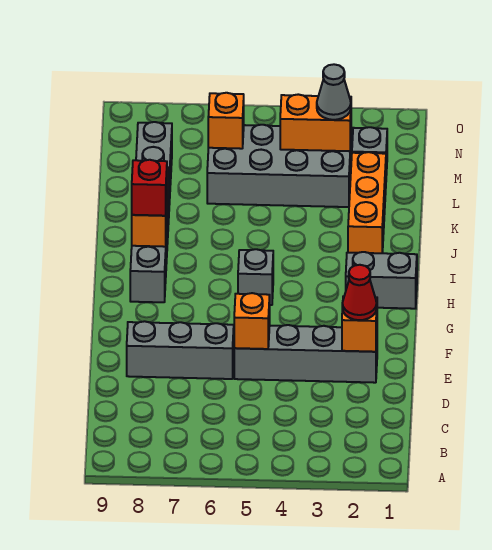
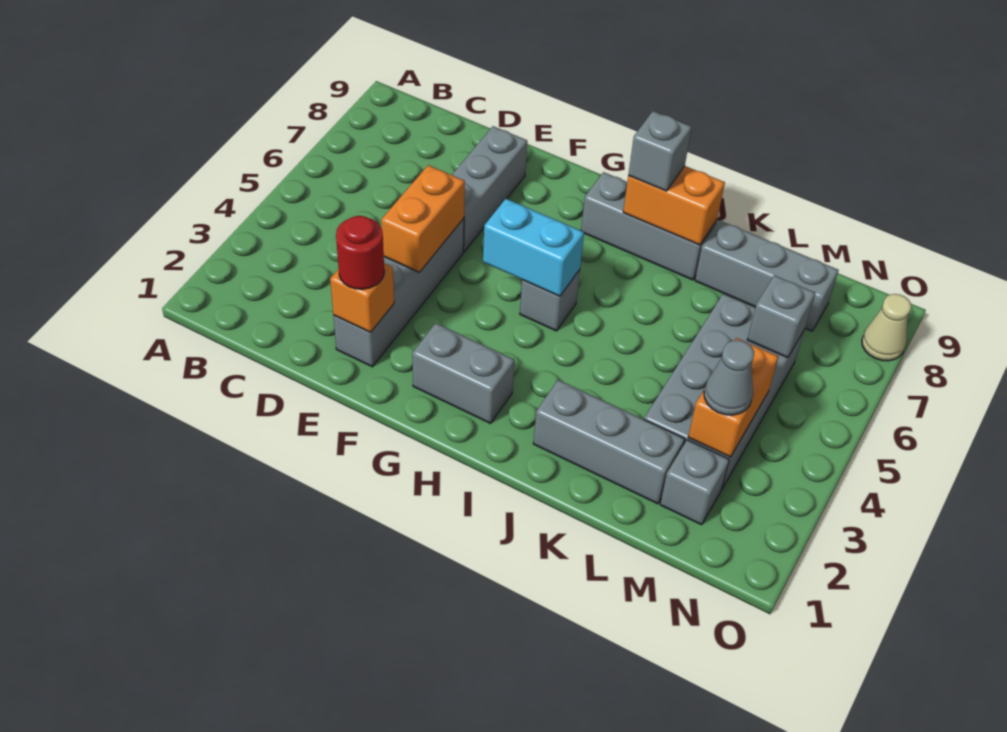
red cone E2 level 3 -> red round brick E2 level 3
orange brick E5 level 2 -> orange brick E4:E5 level 2
none -> cyan brick G5:H5 level 2
grey brick H1:H2 level 1 -> grey brick G2:H2 level 1
red brick I8 level 3 -> grey brick I8 level 3
orange brick J2:L2 level 1 -> grey brick J2:L2 level 1
orange brick M6 level 2 -> grey brick M6 level 2
none -> tan cone O8 level 1

